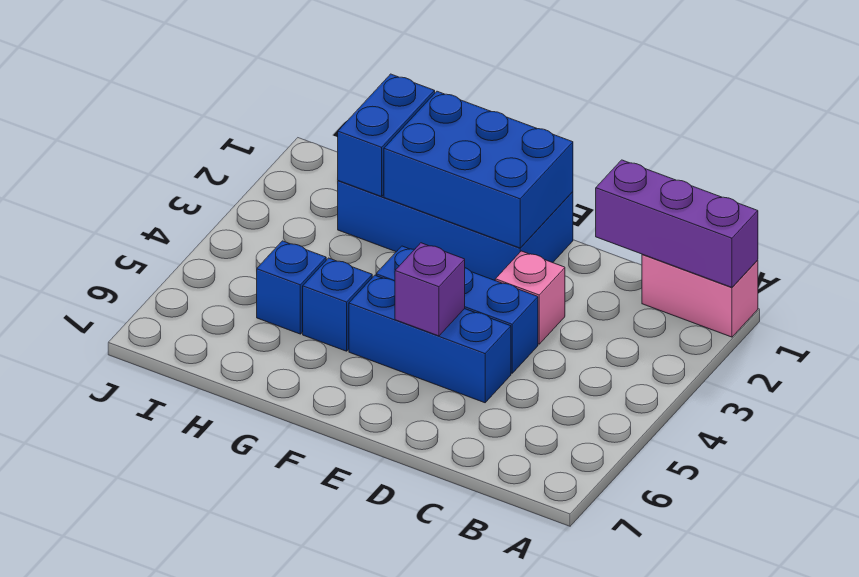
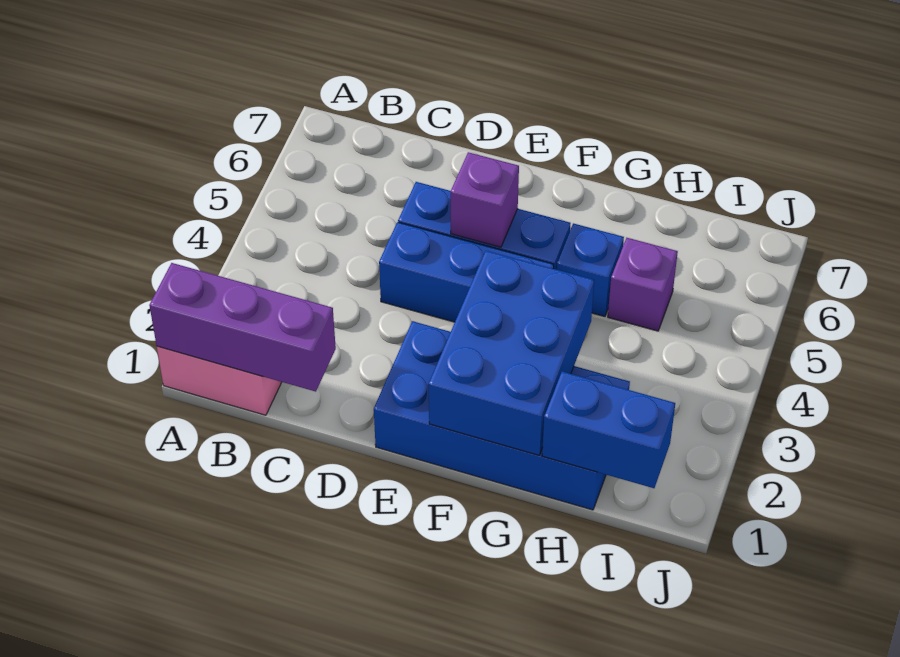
pink brick D3 level 1 -> none
blue brick E1:G2 level 2 -> blue brick F1:G3 level 2
blue brick H1:H2 level 2 -> blue brick H1:I1 level 2
blue brick H5 level 1 -> purple brick H5 level 1

